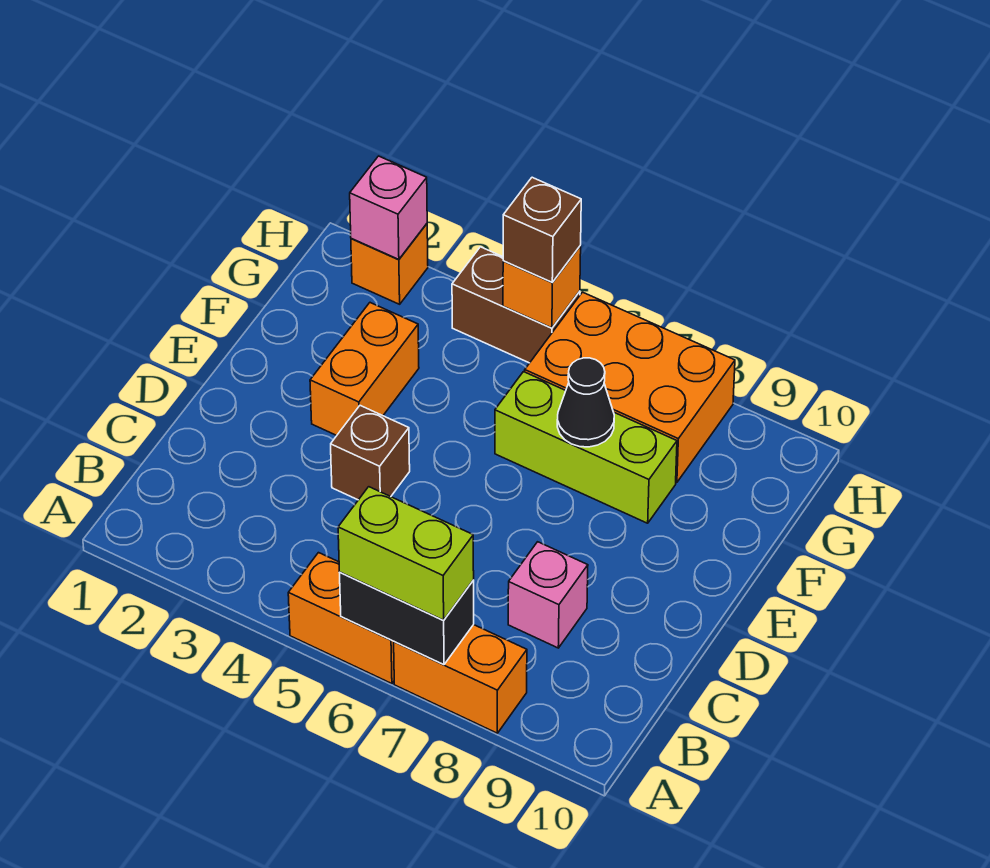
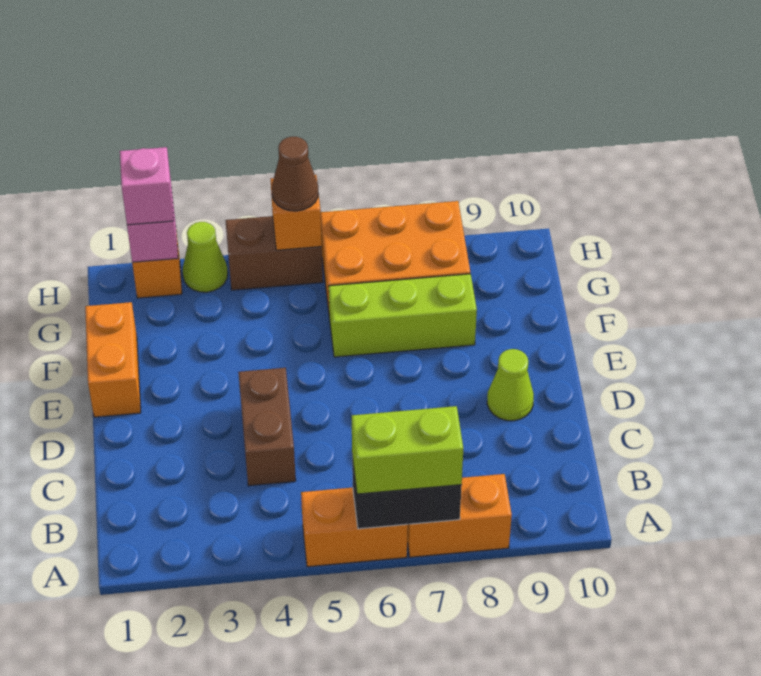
pink brick C8 level 1 -> pink brick H2 level 3
brown brick D4 level 1 -> brown brick C4:D4 level 1
none -> lime cone D9 level 1
orange brick E3:F3 level 1 -> orange brick E1:F1 level 1
black cone F7 level 2 -> none
none -> lime cone H3 level 1
brown brick H5 level 3 -> brown cone H5 level 3

